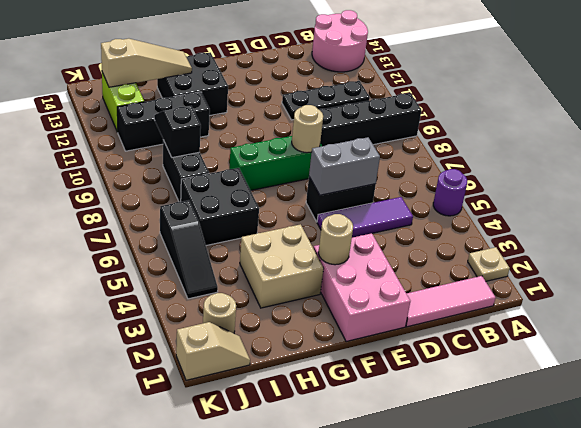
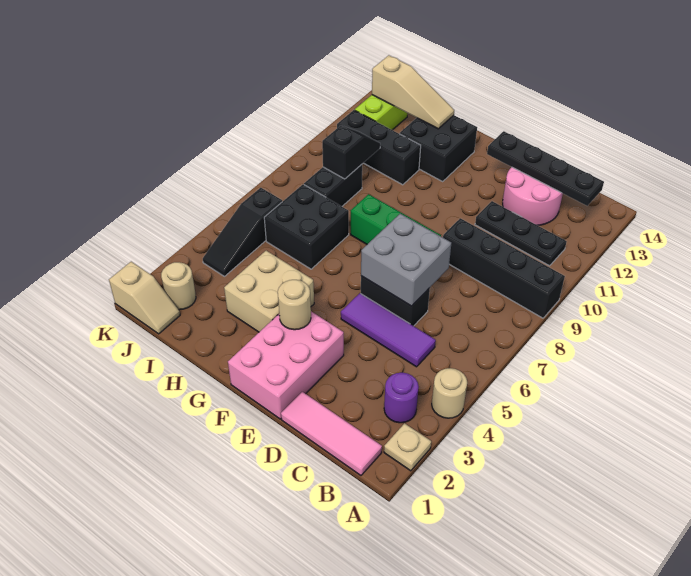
purple round brick A5 level 1 -> purple round brick B3 level 1
pink round brick A13:B14 level 1 -> pink round brick C12:D13 level 1
none -> black plate B13:E13 level 2
grey brick D6:E6 level 2 -> grey brick D6:E7 level 2
tan round brick E8 level 2 -> tan round brick A4 level 1

